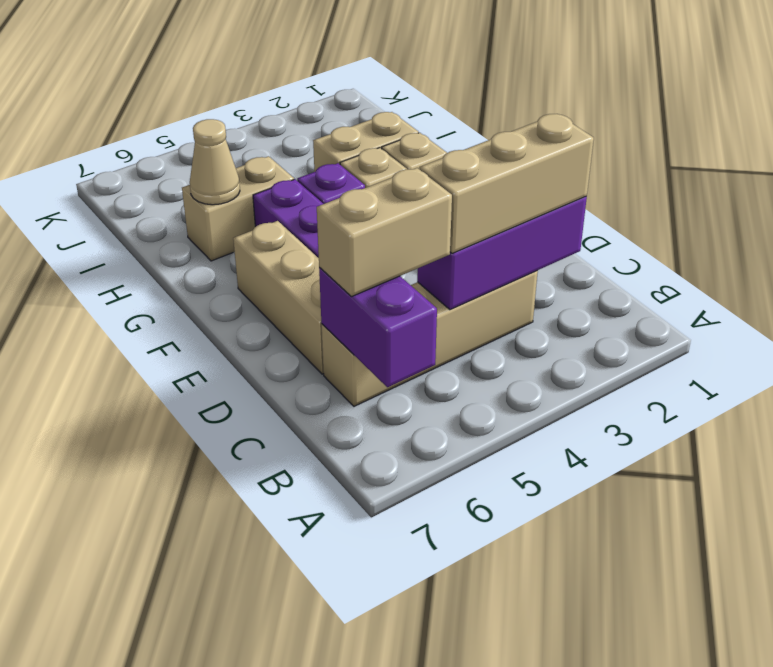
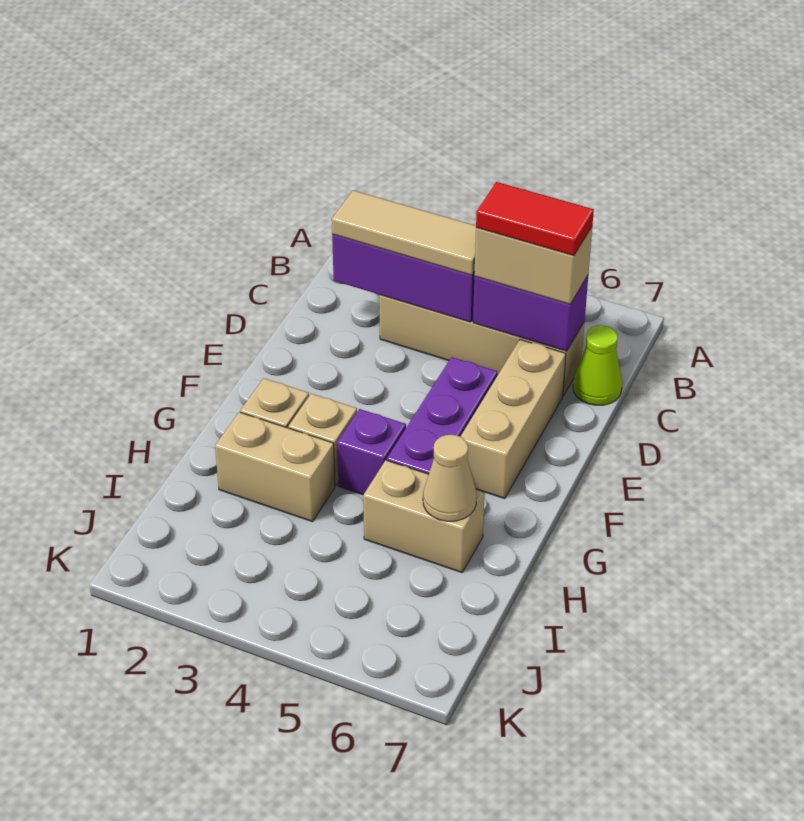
purple brick B6:C6 level 2 -> purple brick C5:C6 level 2
tan brick C2:C4 level 3 -> tan tile C2:C4 level 3
none -> red tile C5:C6 level 4
none -> lime cone C7 level 1

